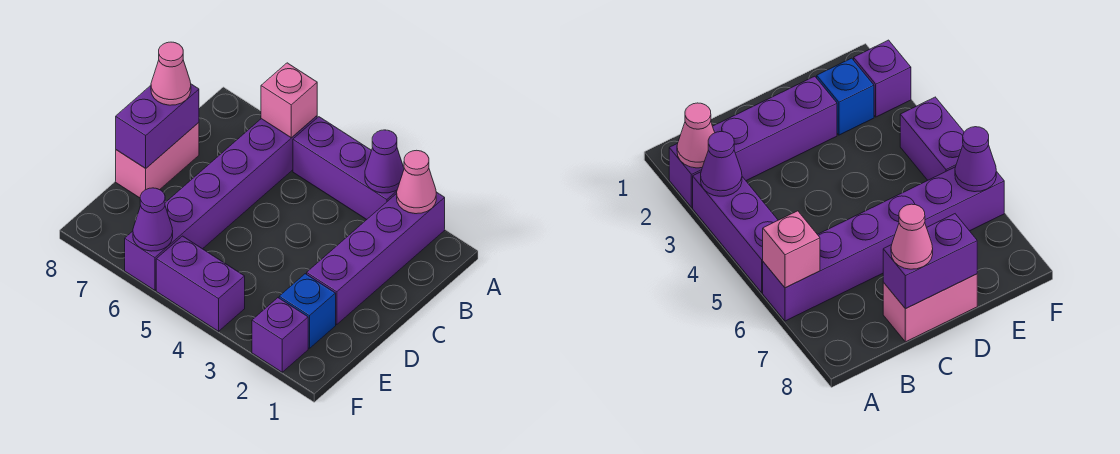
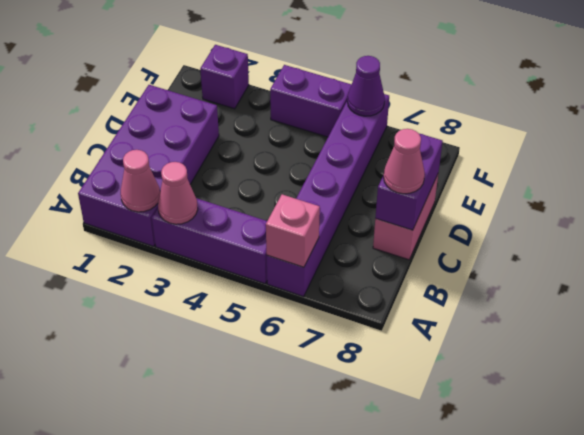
purple brick A2:D2 level 1 -> purple brick A1:D2 level 1
purple cone A3 level 2 -> pink cone A3 level 2
blue brick E2 level 1 -> none

